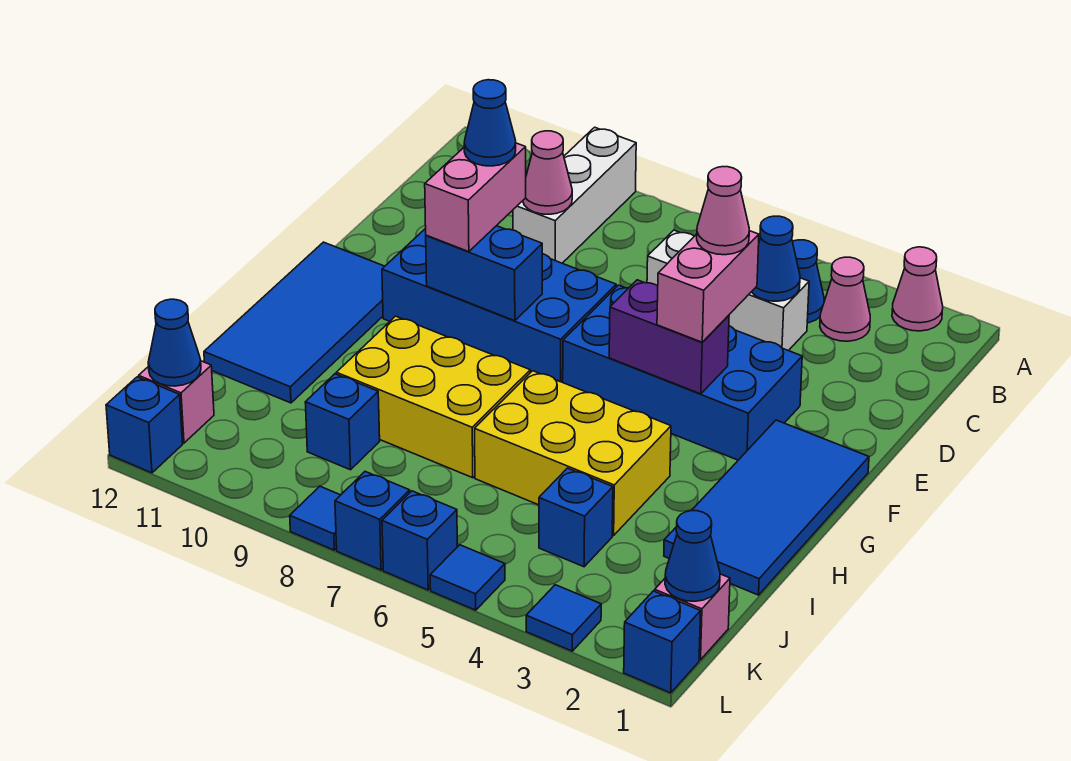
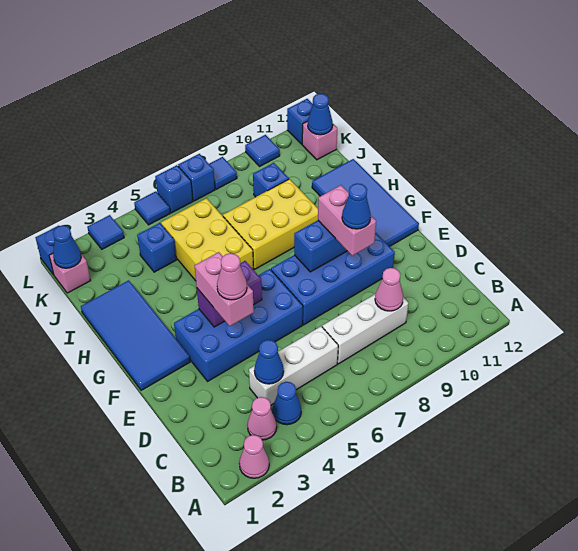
white brick A9:C9 level 1 -> white brick C7:C9 level 1
yellow brick H4:I6 level 1 -> yellow brick H5:J6 level 1
none -> blue tile L10 level 1

